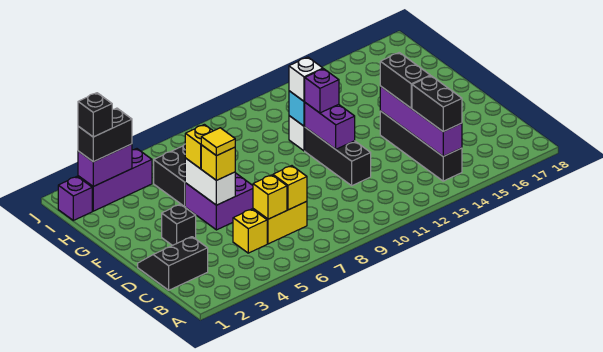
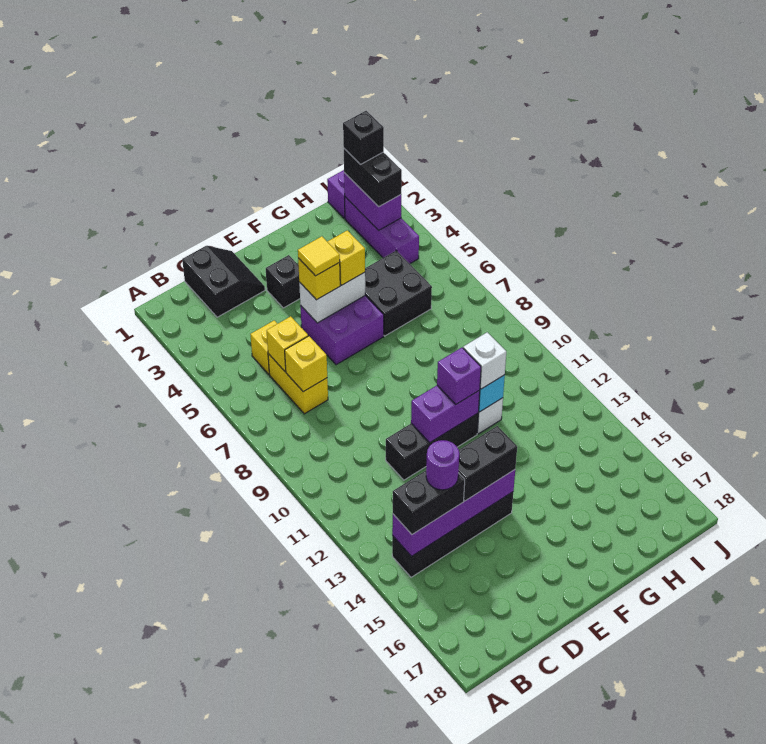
none -> purple round brick C14 level 4

